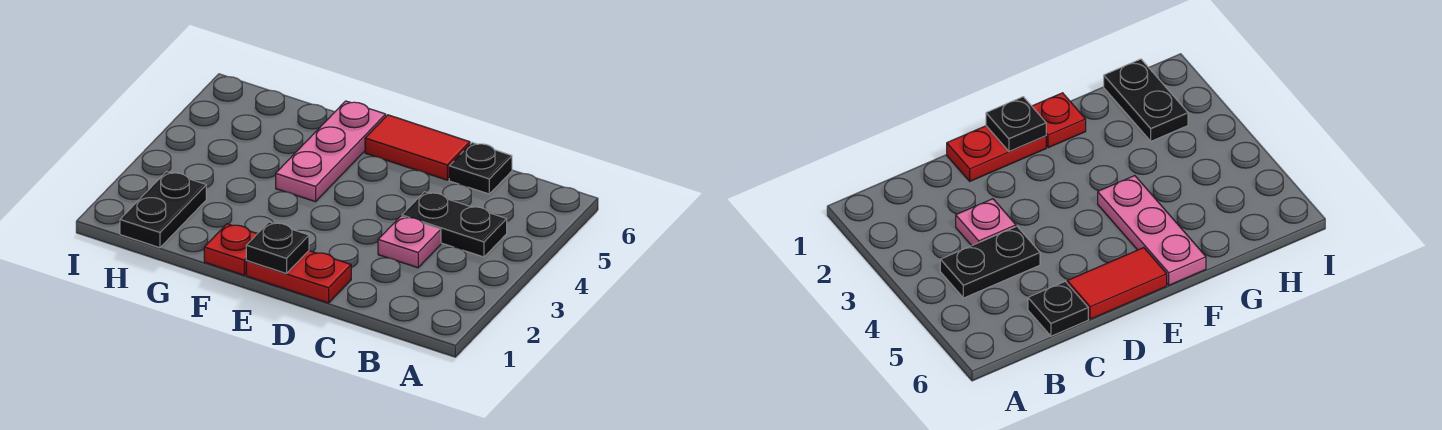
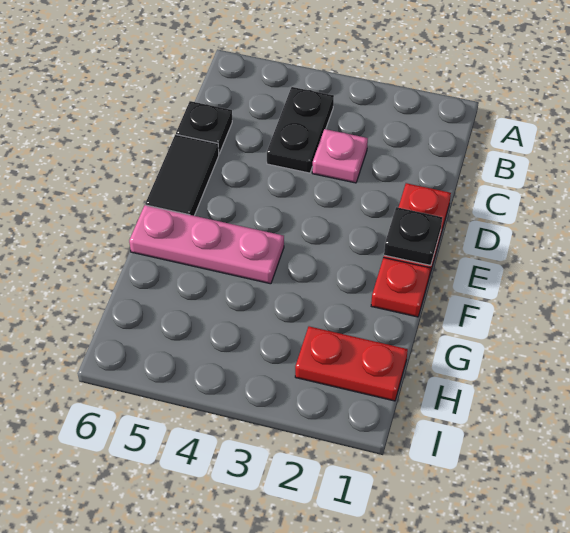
red tile D6:E6 level 1 -> black tile D6:E6 level 1
black plate H1:H2 level 1 -> red plate H1:H2 level 1

